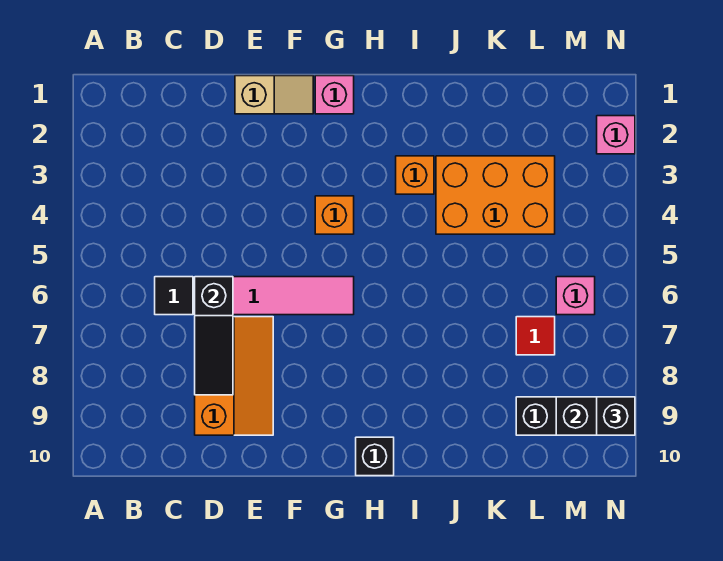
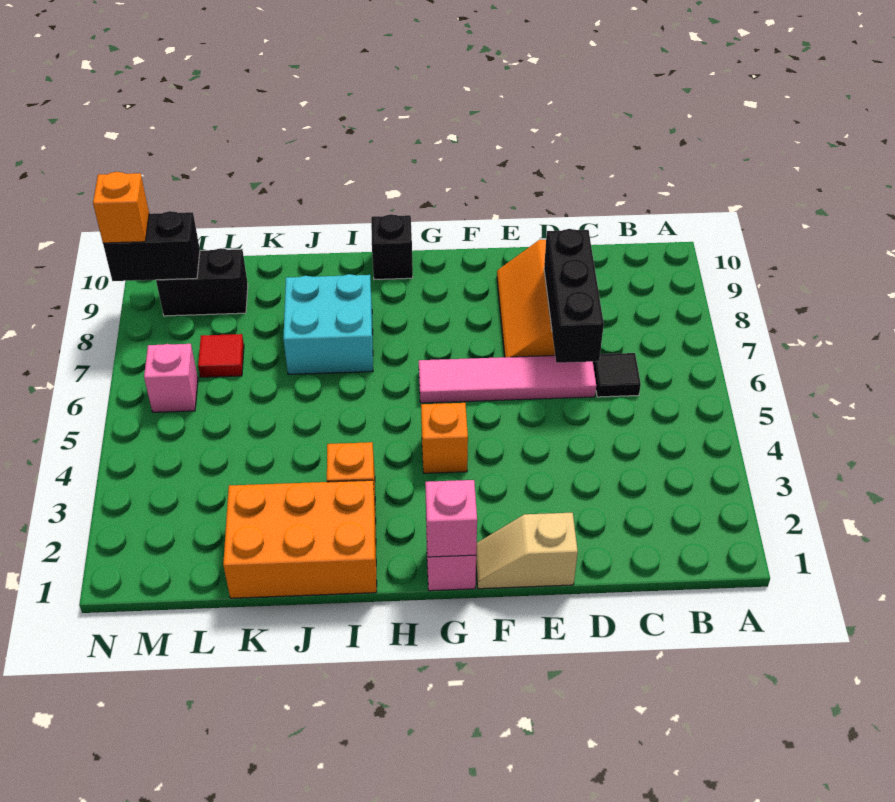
black slope D6:D8 level 2 top 6 -> black brick D6:D8 level 2
none -> cyan brick I7:J8 level 1
orange brick J3:L4 level 1 -> orange brick I1:K2 level 1
pink brick N2 level 1 -> pink brick G1 level 2
black brick N9 level 3 -> orange brick N9 level 3

